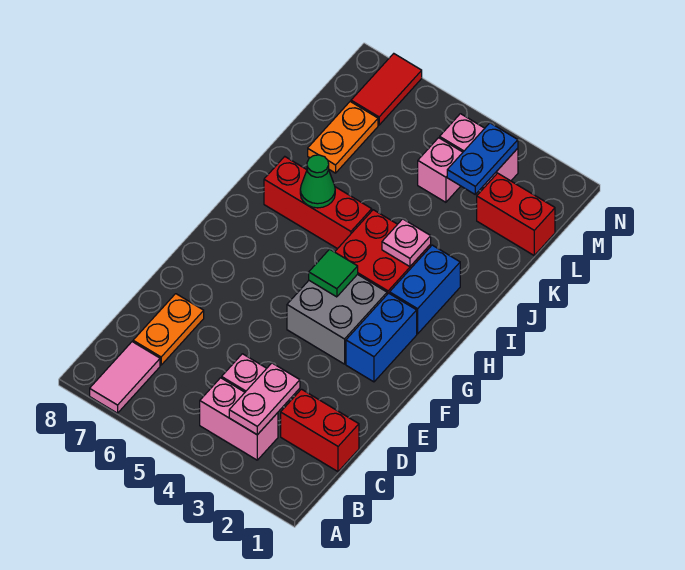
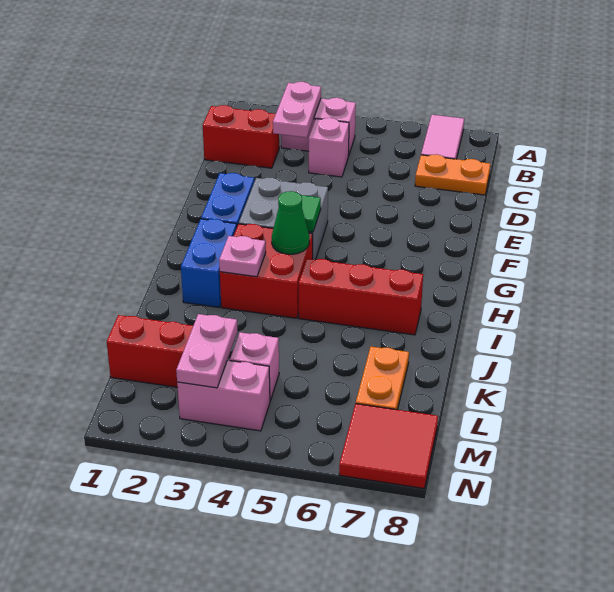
orange plate C7:D7 level 1 -> orange plate C7:C8 level 1
green cone I6 level 2 -> green cone H4 level 2
blue plate L3:M3 level 2 -> pink plate L3:M3 level 2
red tile M7:N7 level 1 -> red tile M7:N8 level 1

